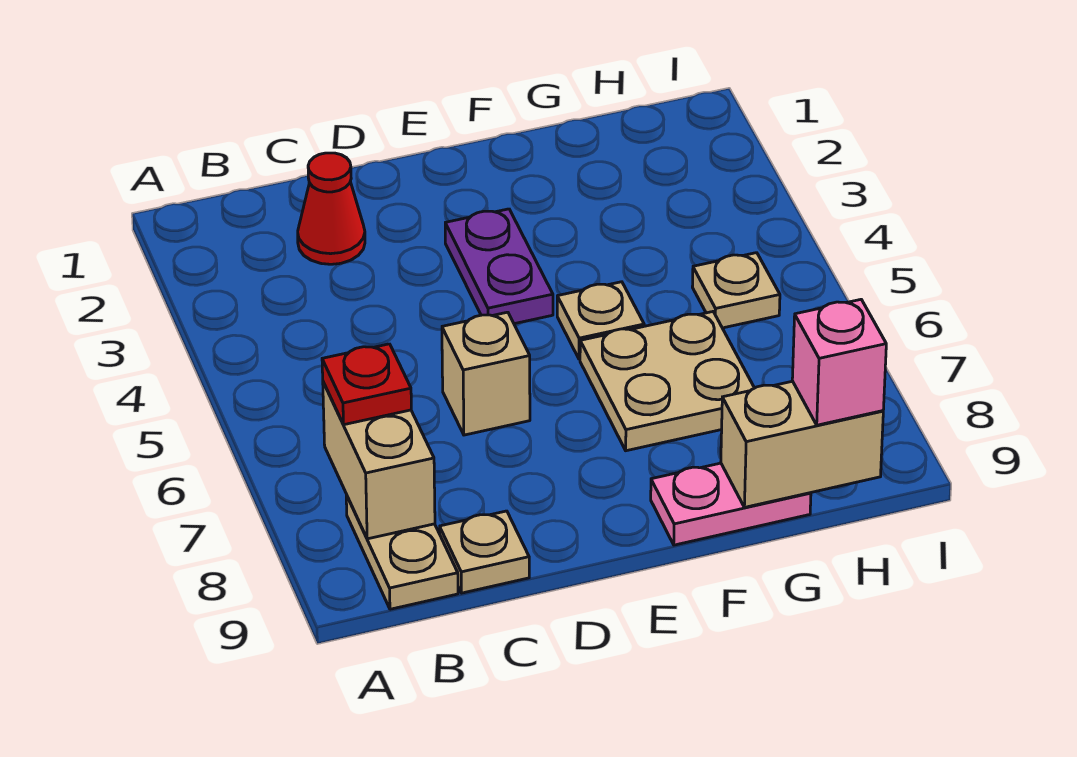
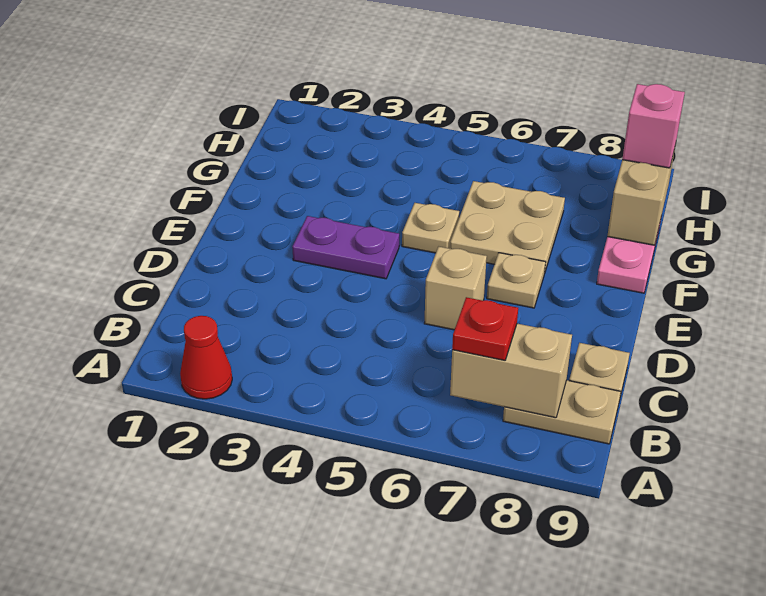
red cone C2 level 1 -> red cone A2 level 1
tan plate H5 level 1 -> tan plate E7 level 1

